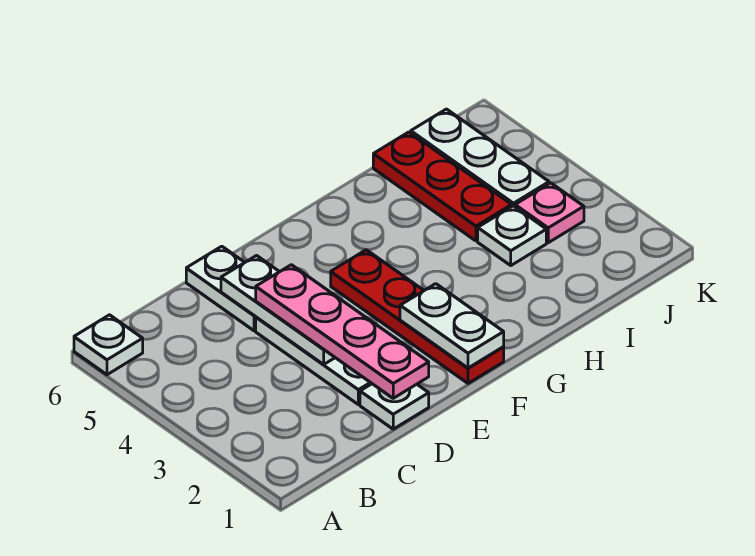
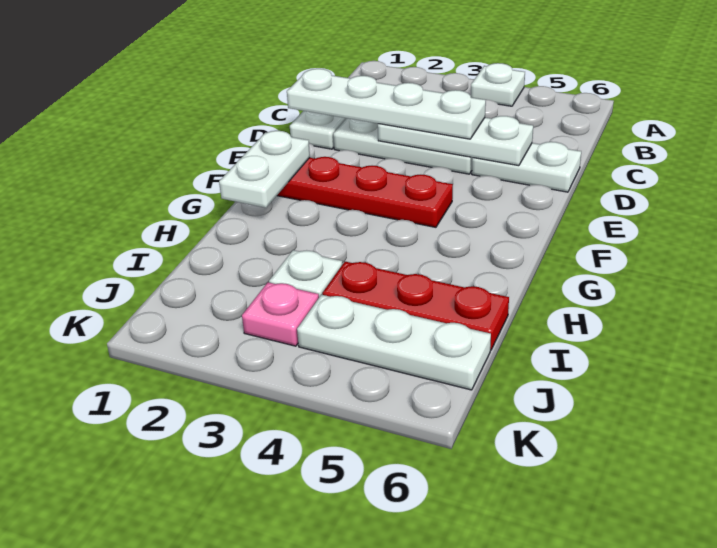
white plate A6 level 1 -> white plate A4 level 1
pink plate D1:D4 level 3 -> white plate D1:D4 level 3
white plate F1:F2 level 2 -> white plate F1:G1 level 2

